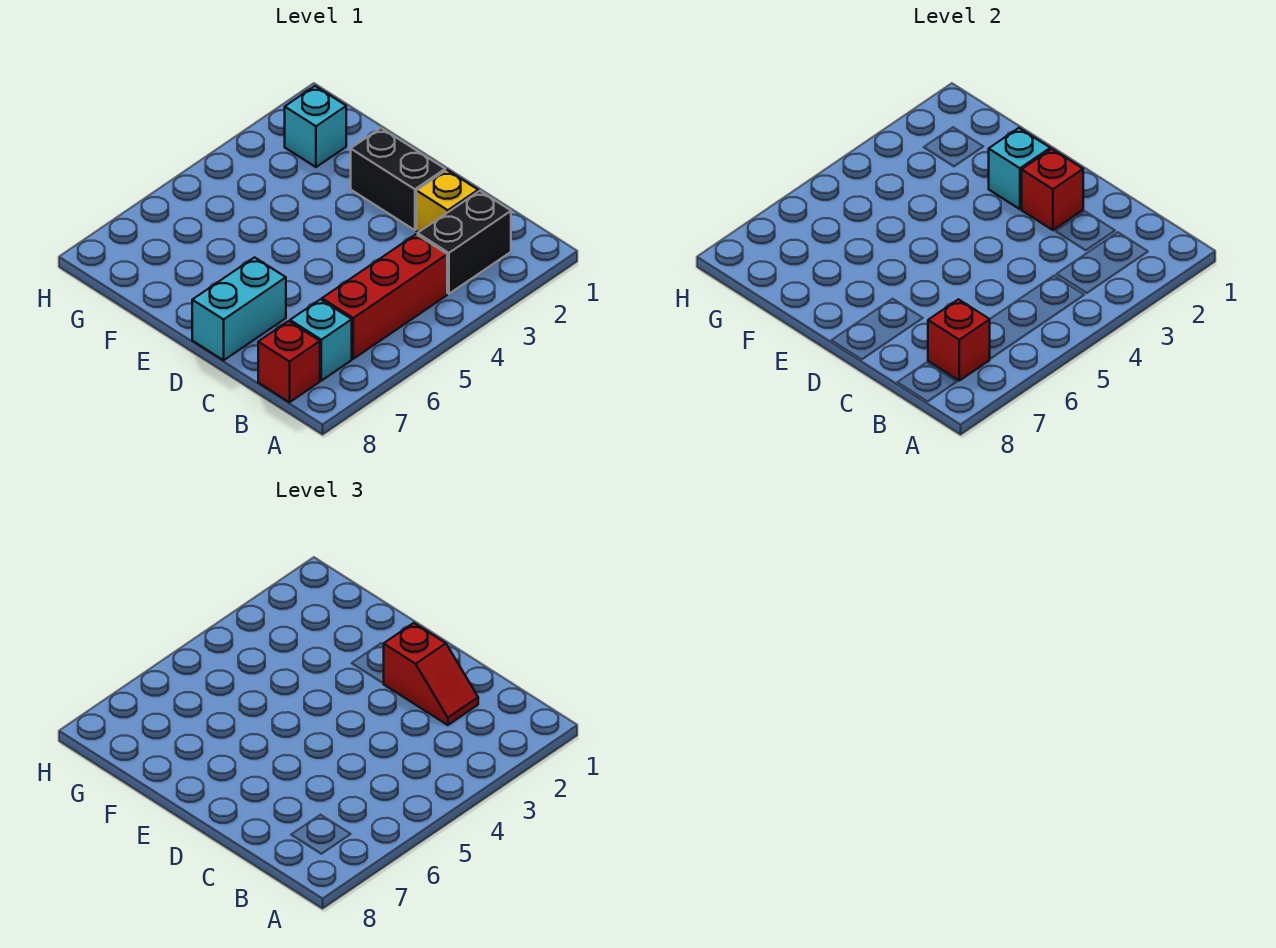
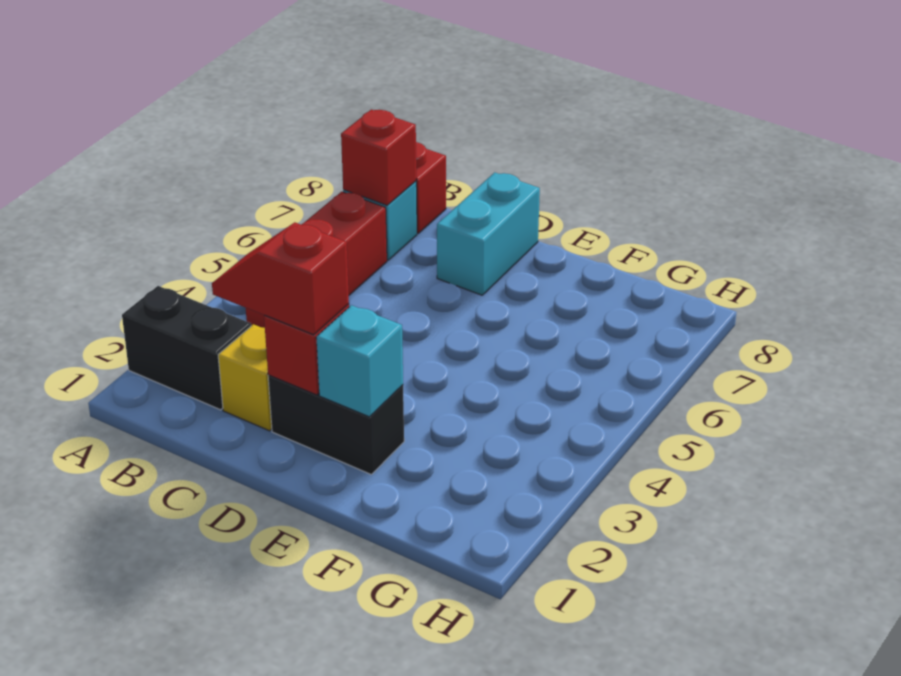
black brick B2:B3 level 1 -> black brick A2:B2 level 1
cyan brick G2 level 1 -> none

